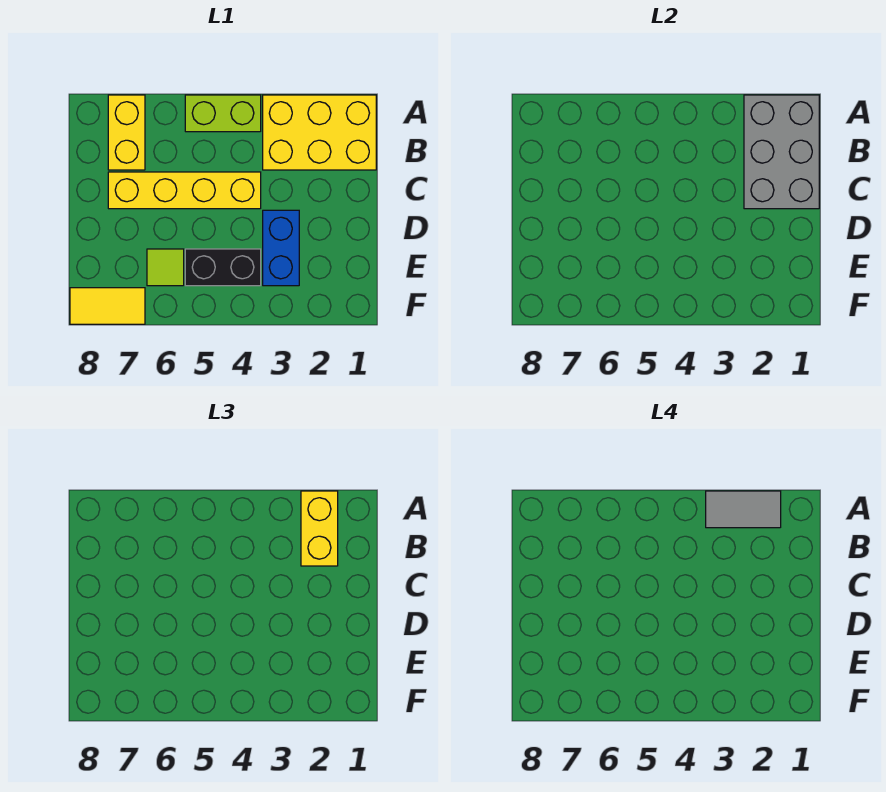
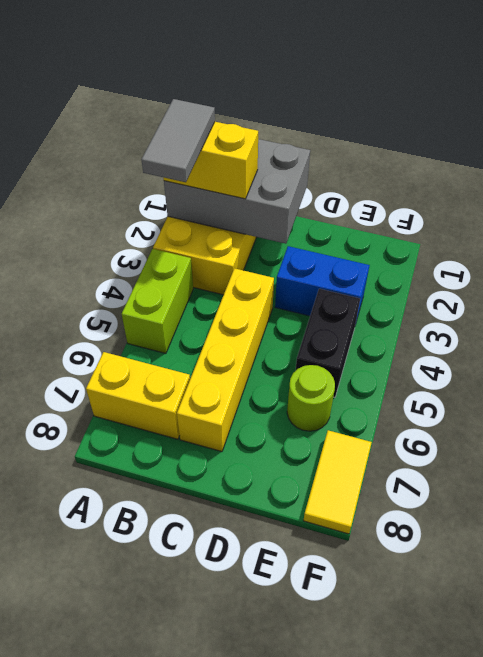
lime tile E6 level 1 -> lime round brick E6 level 1

